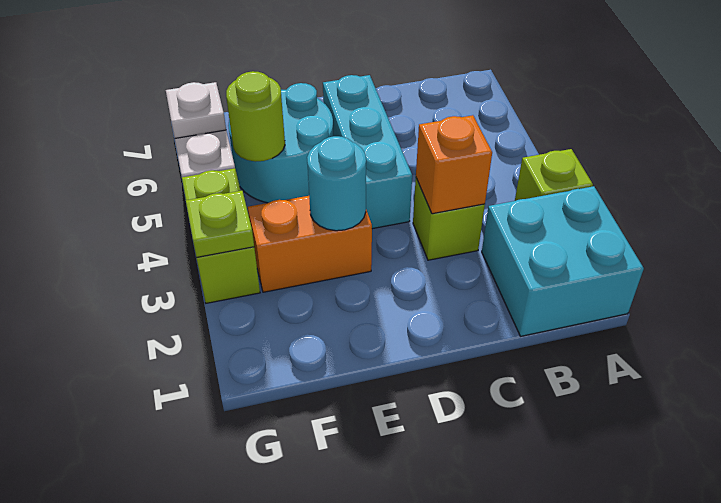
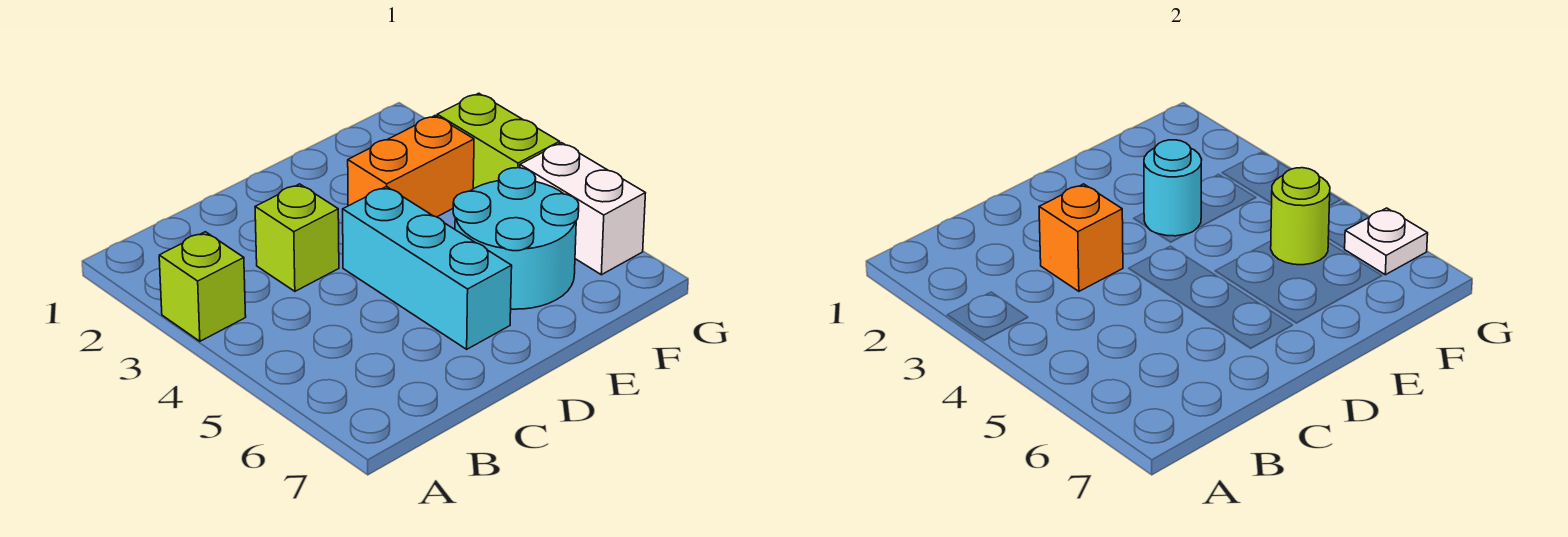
cyan brick A1:B2 level 1 -> none
lime plate G3 level 2 -> none

